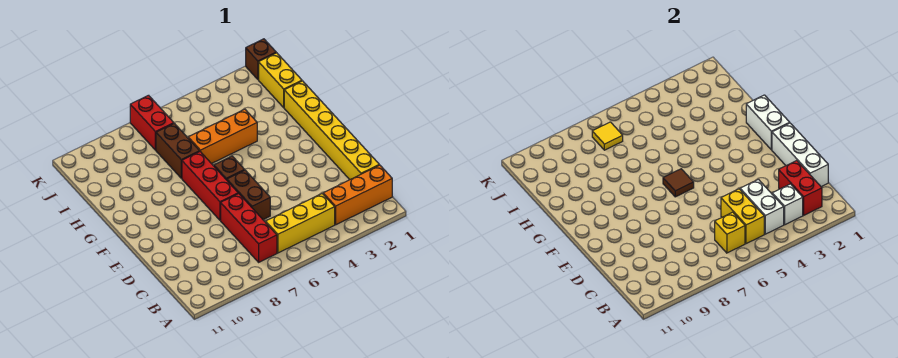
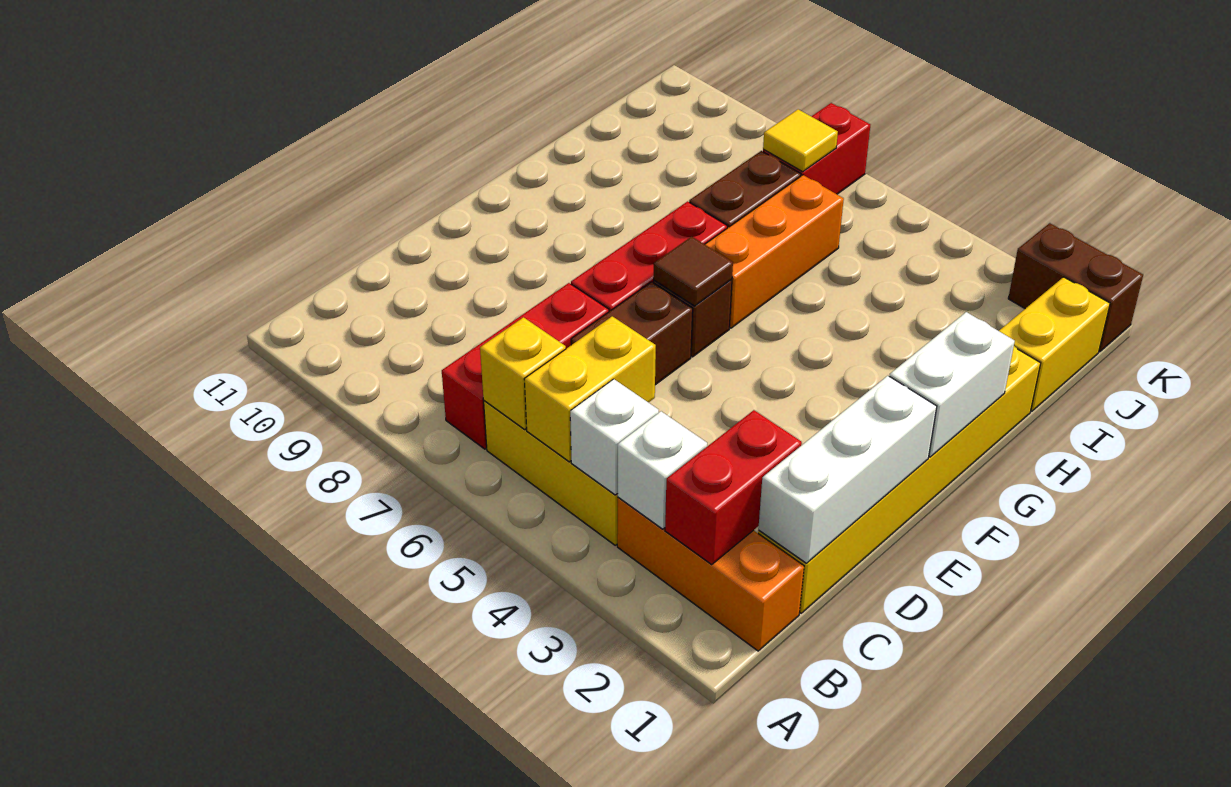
white brick B4:C4 level 2 -> white brick B4 level 2
orange brick H4:H6 level 1 -> orange brick G6:I6 level 1
brown brick K1 level 1 -> brown brick K1:K2 level 1

